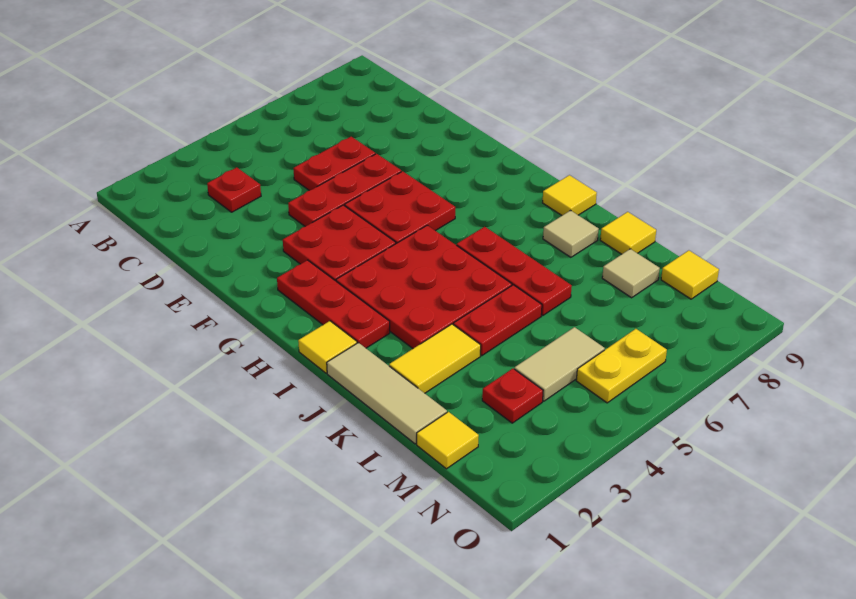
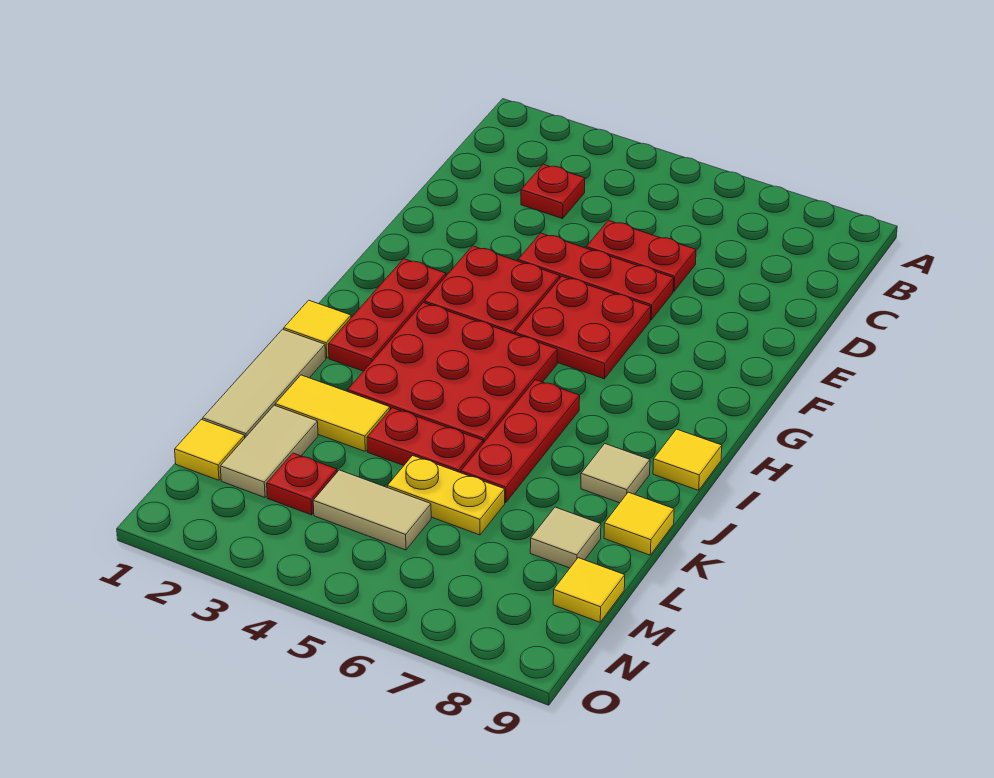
none -> tan tile L2:M2 level 1
yellow plate N5:N6 level 1 -> yellow plate L5:L6 level 1

